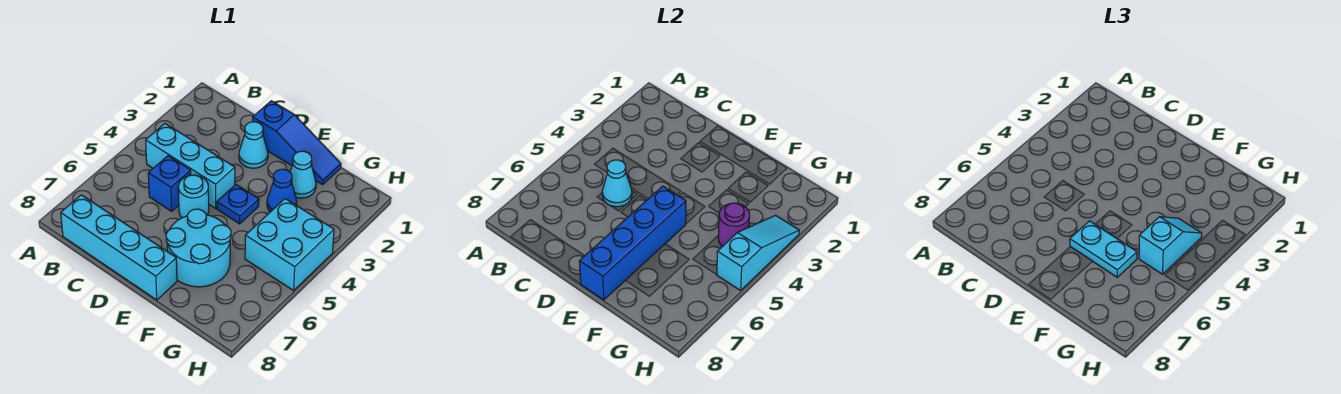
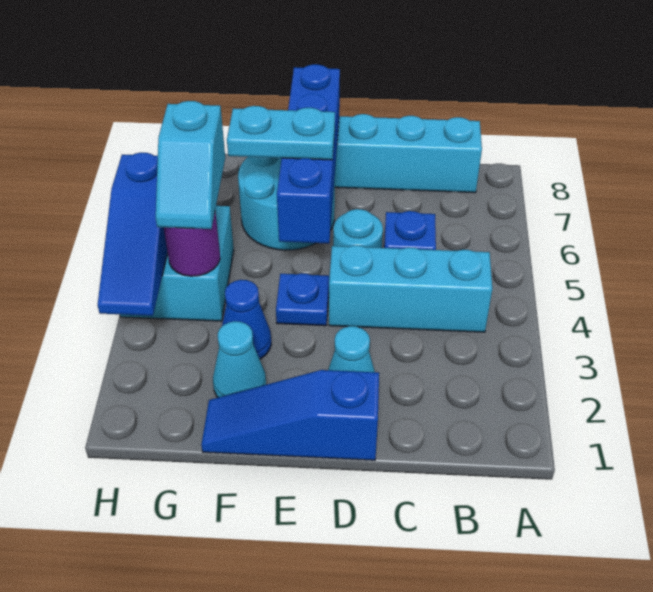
cyan cone C5 level 2 -> none
cyan slope H3:H5 level 2 top 5 -> blue slope H3:H5 level 2 top 5

